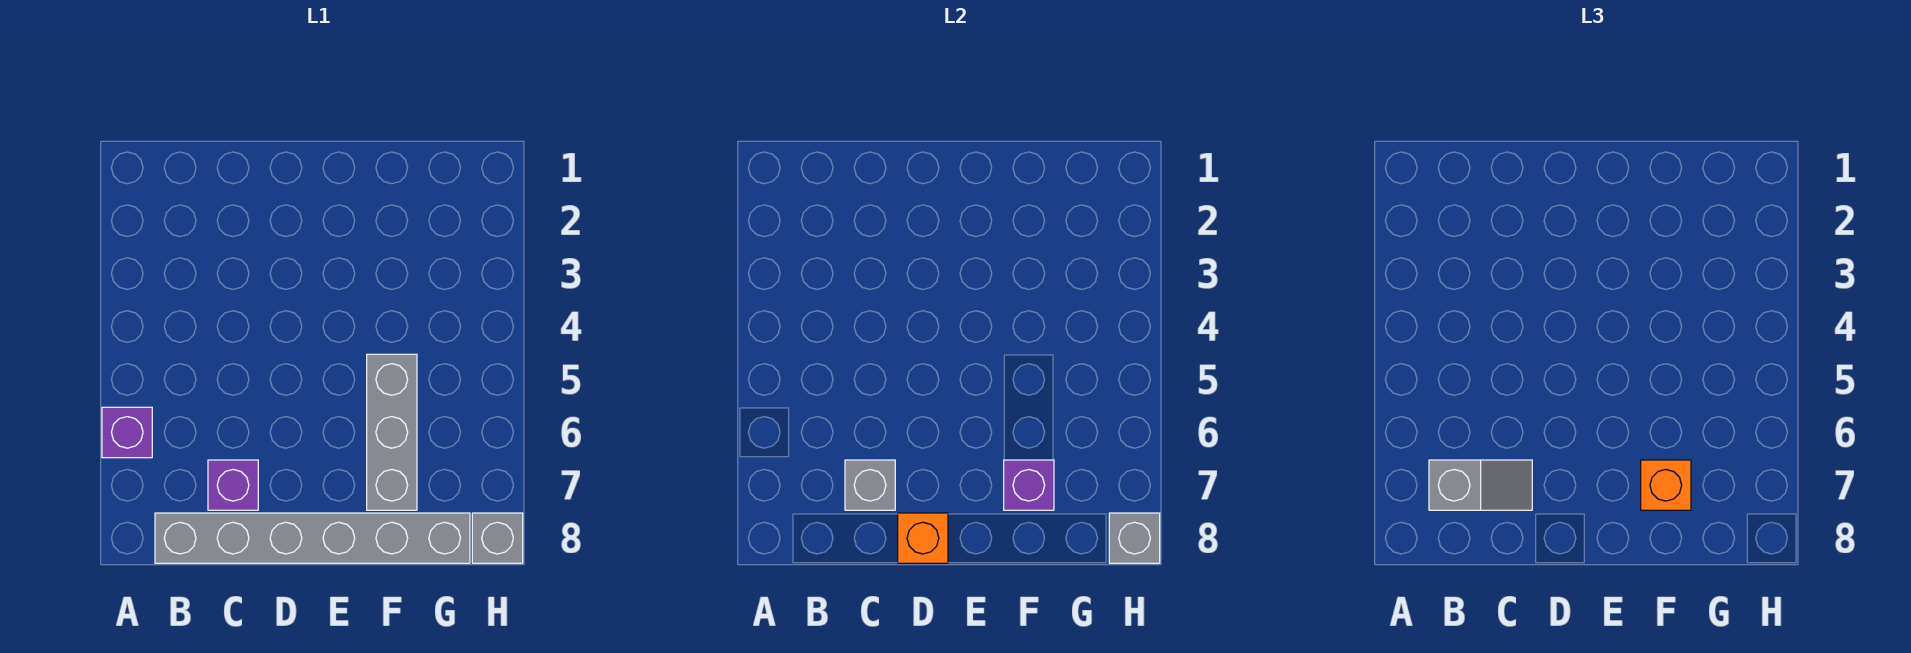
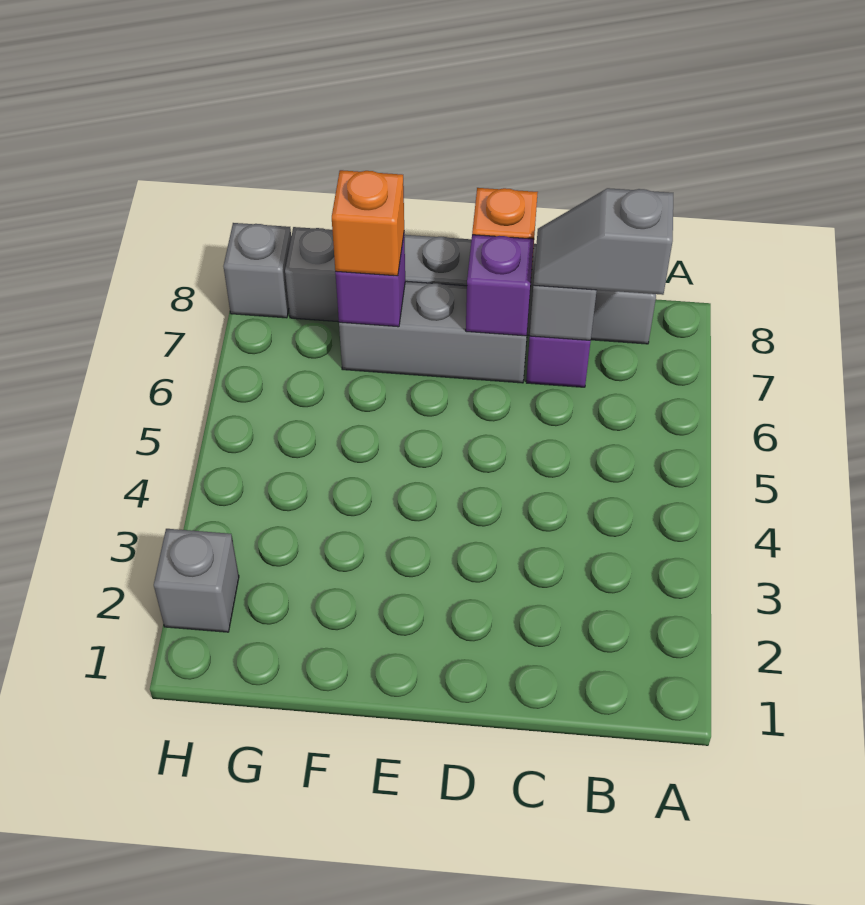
purple brick A6 level 1 -> purple brick D7 level 2
grey brick F5:F7 level 1 -> grey brick D7:F7 level 1
grey brick H8 level 2 -> grey brick H2 level 1

